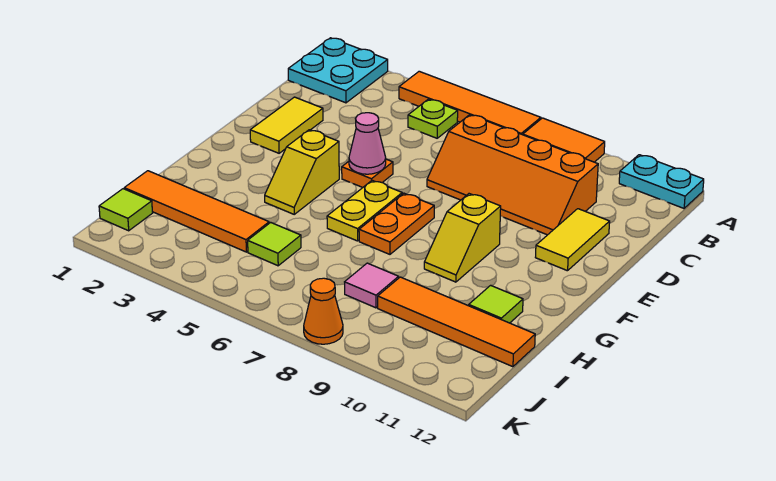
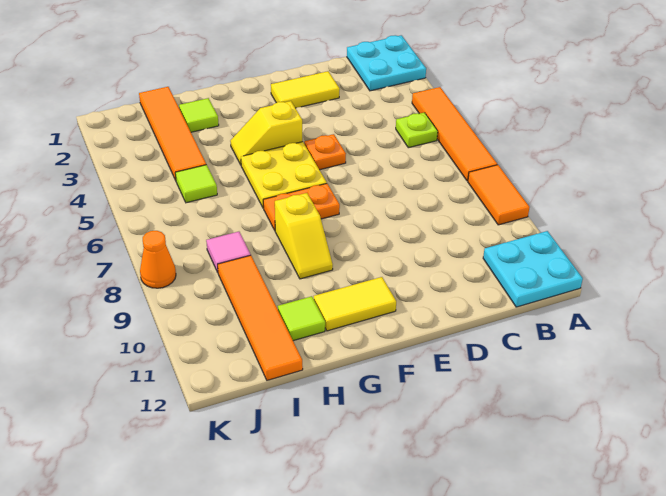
cyan plate A11:A12 level 1 -> cyan plate A11:B12 level 1
orange slope C7:D10 level 1 top C -> none
yellow tile D11:E11 level 1 -> yellow tile F11:G11 level 1
pink cone E5 level 2 -> none
yellow plate F6:G6 level 1 -> yellow plate F5:G6 level 1
yellow slope F9:G9 level 1 top F -> yellow slope G8:G9 level 1 top 8
lime tile J1 level 1 -> lime tile H2 level 1

